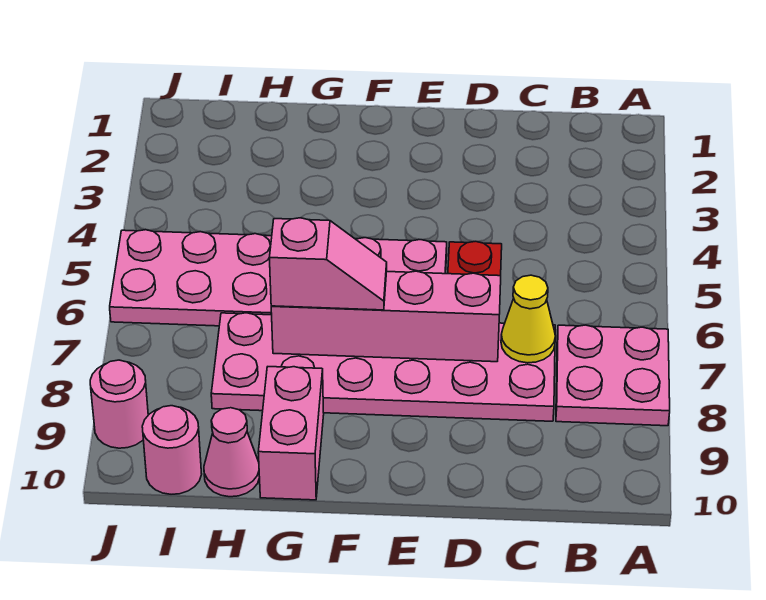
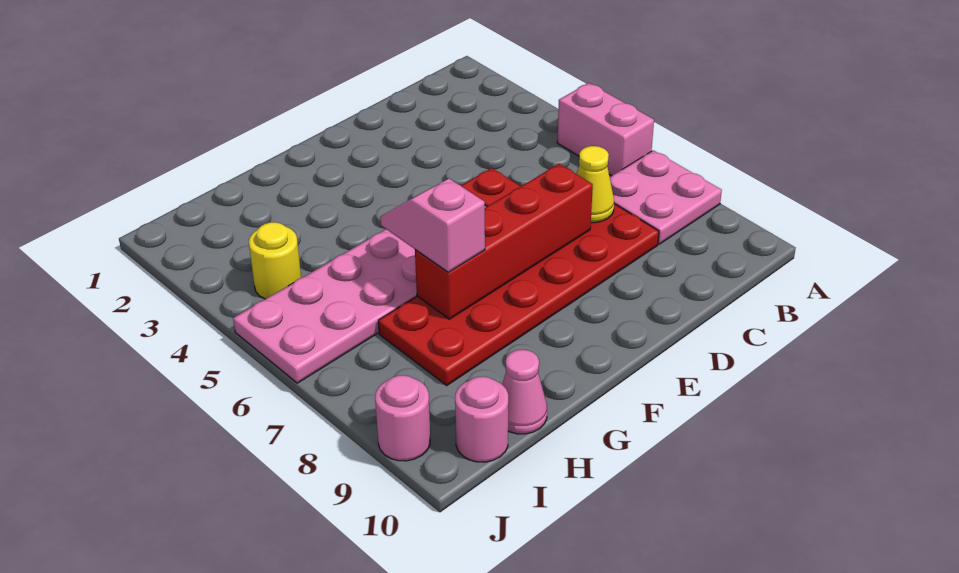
pink plate C7:H8 level 1 -> red plate C7:H8 level 1
pink brick D7:G7 level 2 -> red brick D7:G7 level 2
pink slope F7:G7 level 3 top G -> pink slope G6:G7 level 3 top 7
pink brick G9:G10 level 1 -> pink brick A5:A6 level 1
none -> yellow round brick I4 level 1

